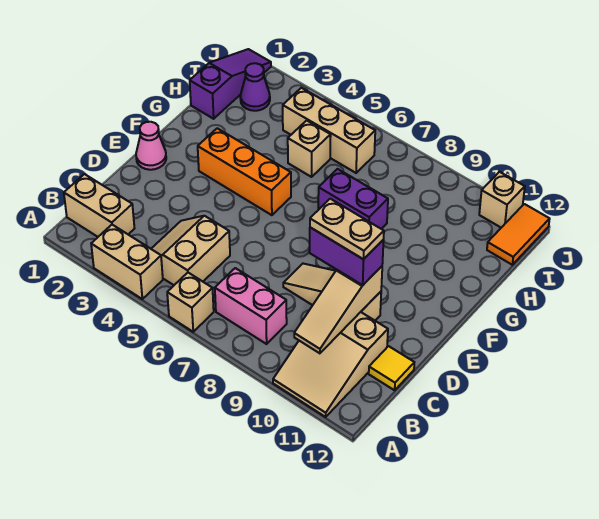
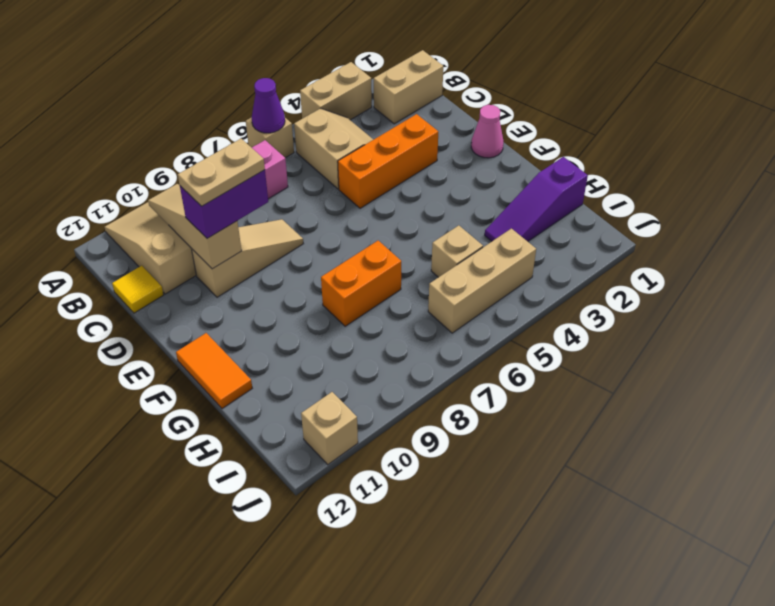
orange brick F3:F5 level 1 -> orange brick D3:D5 level 1
purple brick G7:G8 level 1 -> orange brick G7:G8 level 1
purple slope H1:J1 level 1 top H -> purple slope H1:H3 level 1 top 1
purple cone I2 level 1 -> purple cone A6 level 2
orange tile I12:J12 level 1 -> orange tile F12:G12 level 1

